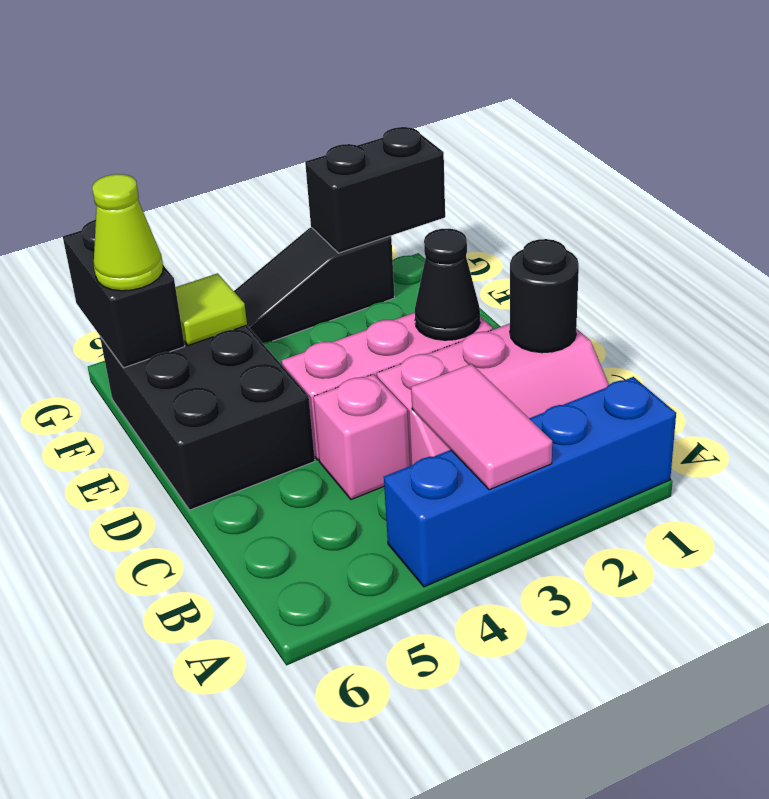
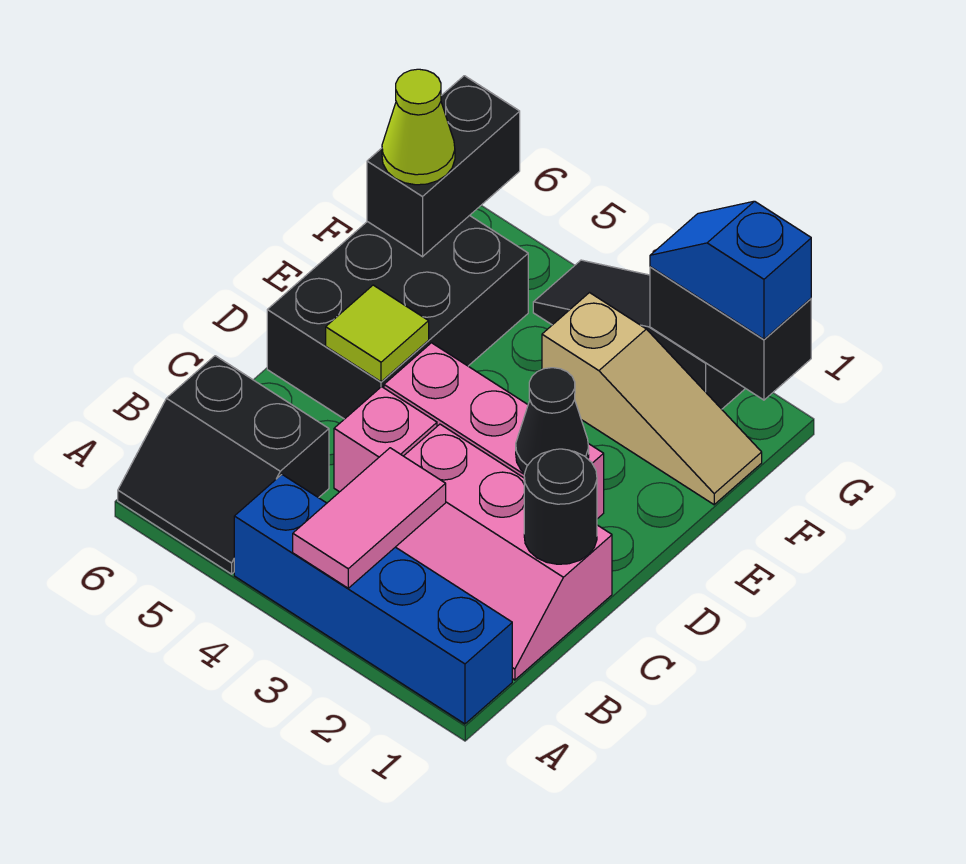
none -> black slope A5:B6 level 1 top B
none -> tan slope F1:F3 level 1 top 3
lime tile F5 level 2 -> lime tile D5 level 2
none -> blue slope G1:G2 level 3 top 1

